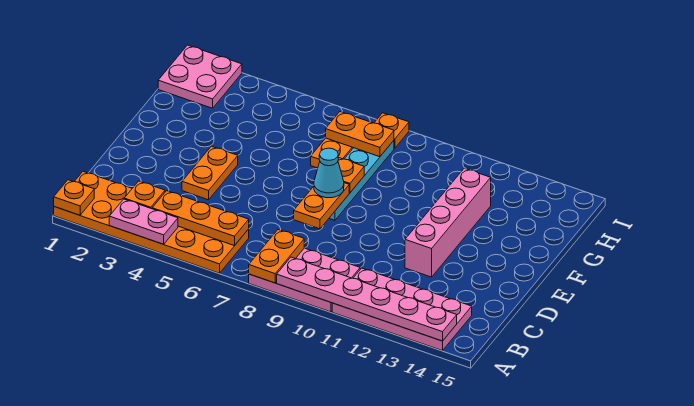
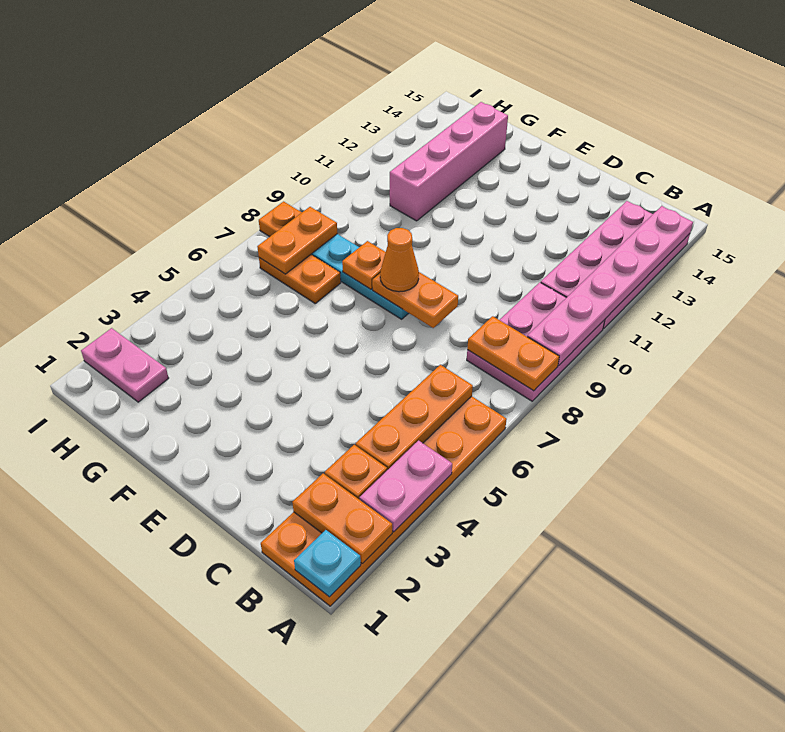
orange plate A1 level 2 -> cyan plate A1 level 2
orange plate D4:E4 level 1 -> orange plate A2:B2 level 2
pink brick D12:G12 level 1 -> pink brick G11:G14 level 1
cyan cone E8 level 3 -> orange cone E8 level 3
pink plate H1:I2 level 1 -> pink plate H2:I2 level 1

